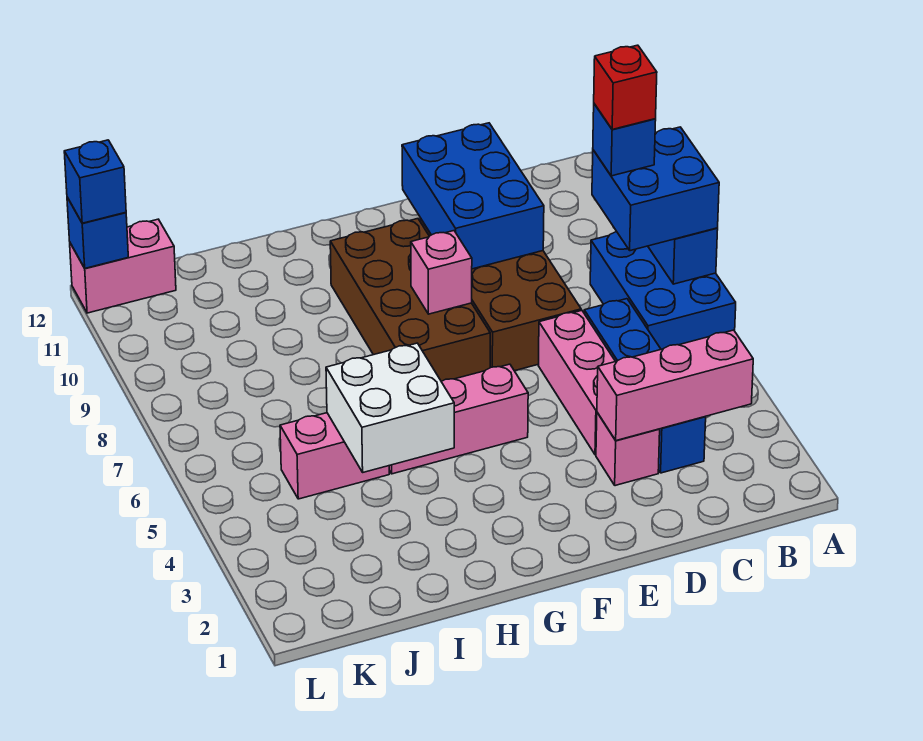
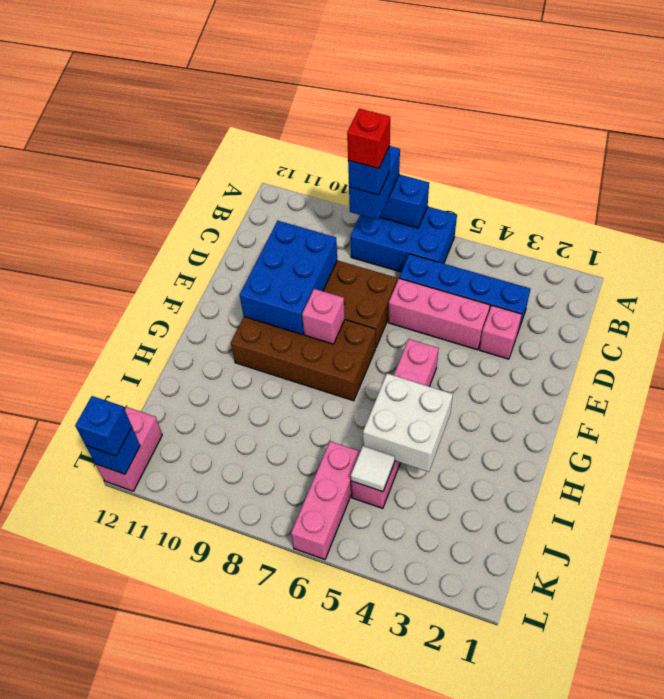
blue brick A7:B8 level 3 -> blue brick A8:B8 level 3
pink brick B3:D3 level 2 -> pink brick J6:L6 level 1
blue brick D9:E11 level 2 -> blue brick D9:F10 level 2
none -> white tile J5 level 2

